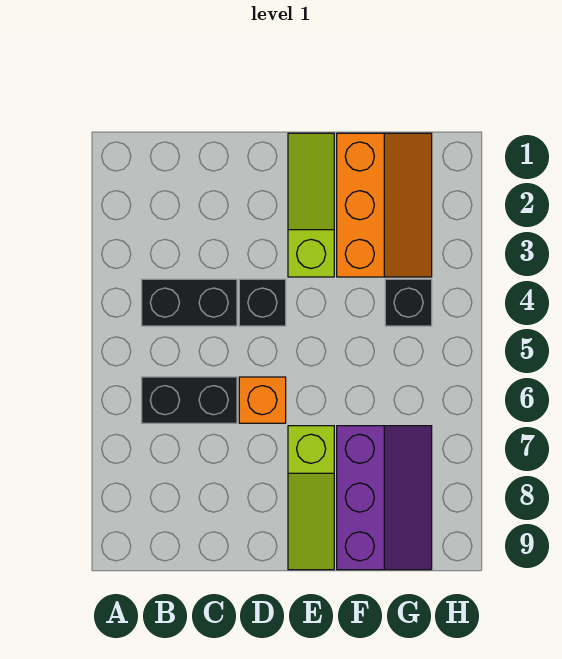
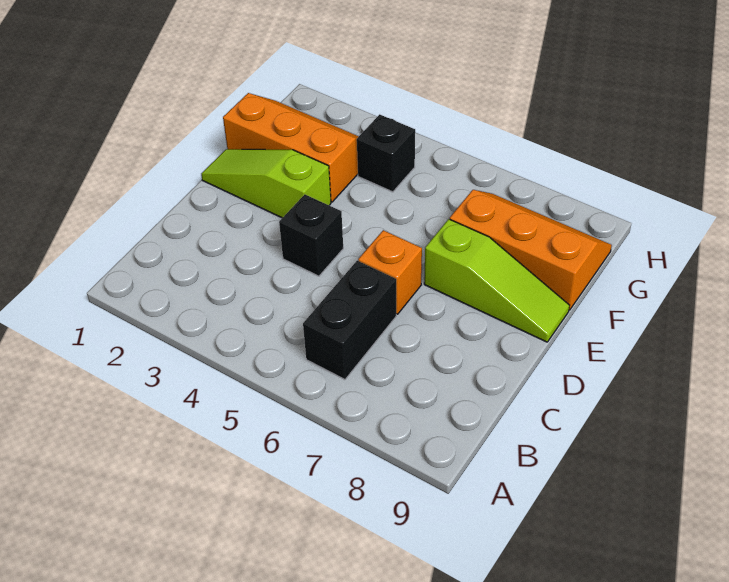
black brick B4:C4 level 1 -> none
purple slope F7:G9 level 1 top F -> orange slope F7:G9 level 1 top F

